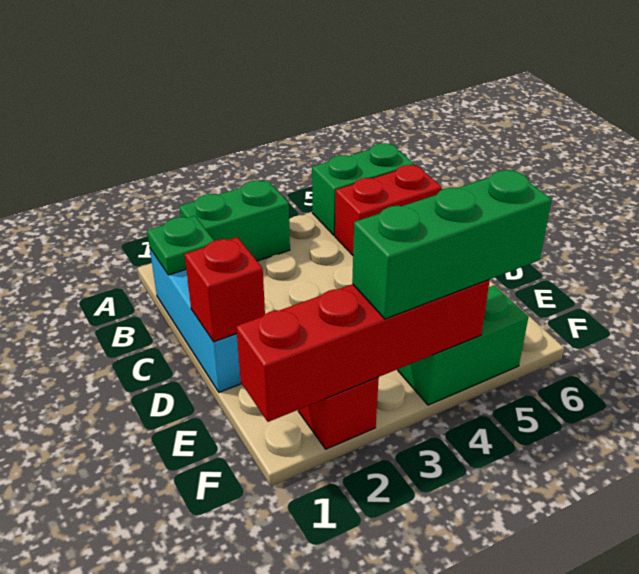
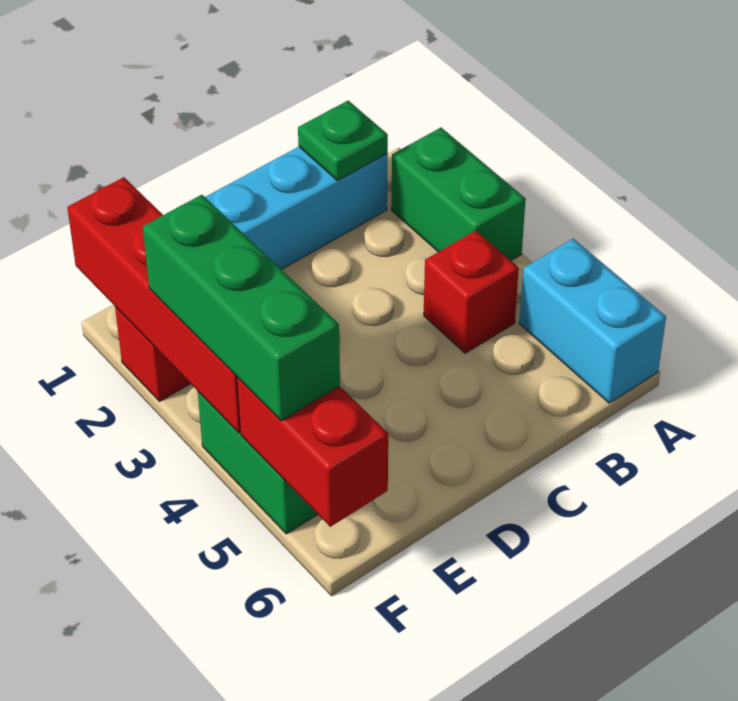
green brick A5:A6 level 1 -> cyan brick A5:A6 level 1
red brick B5:B6 level 1 -> red brick F5:F6 level 2
red brick D1 level 2 -> red brick B4 level 1

